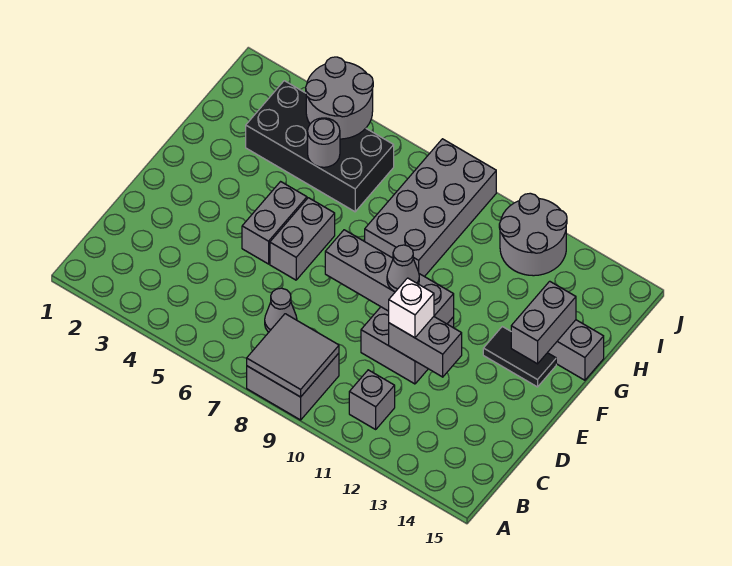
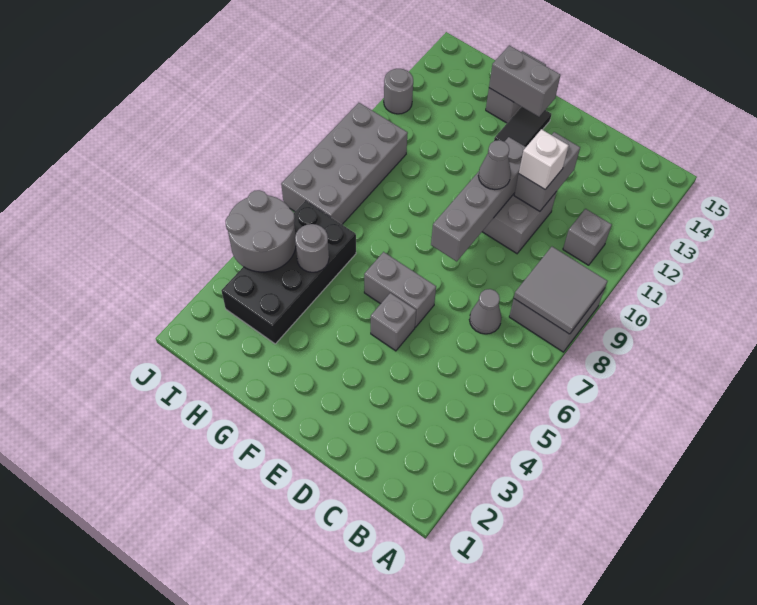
grey brick E5:F5 level 1 -> grey brick E5 level 1
grey brick G8:J9 level 1 -> grey brick I7:J10 level 1
grey round brick I11:J12 level 1 -> grey round brick J12 level 1

